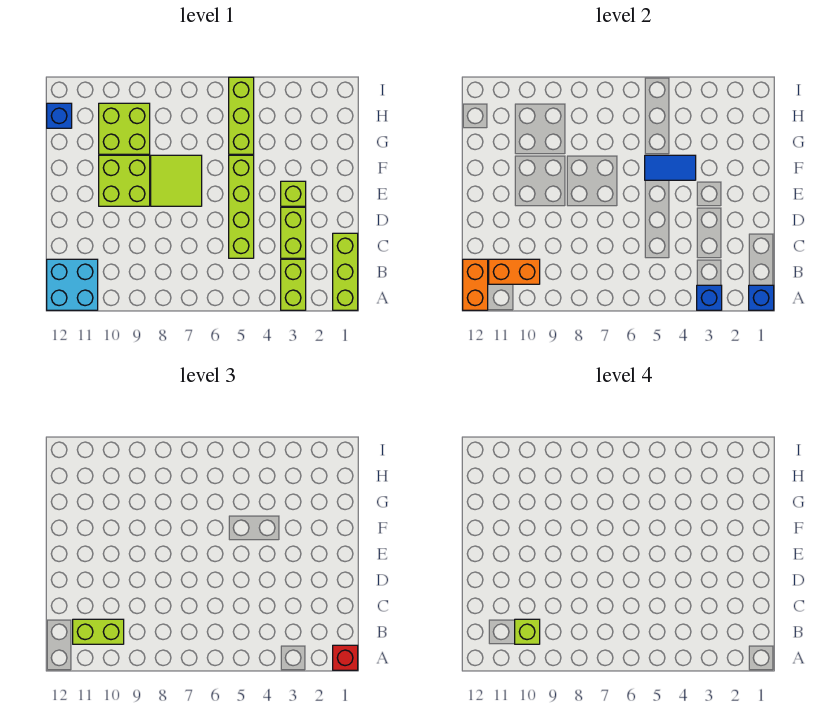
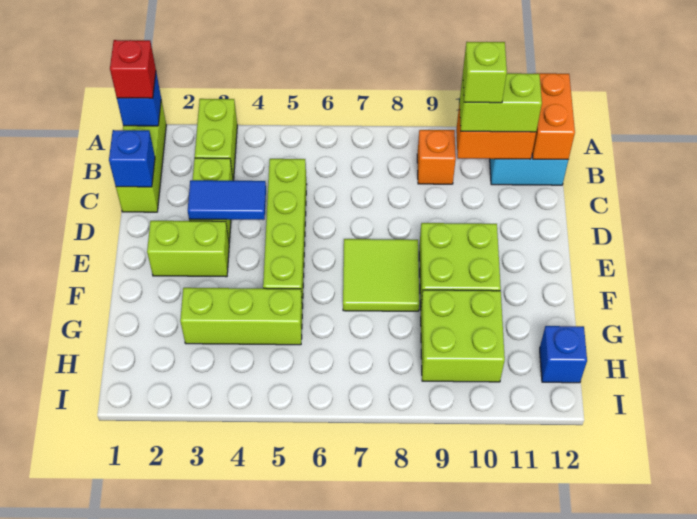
blue brick A3 level 2 -> blue brick C1 level 2
none -> orange brick B9 level 1
lime brick E3 level 1 -> lime brick E2:E3 level 1
blue tile F4:F5 level 2 -> blue tile D3:D4 level 2
lime brick G5:I5 level 1 -> lime brick G3:G5 level 1

